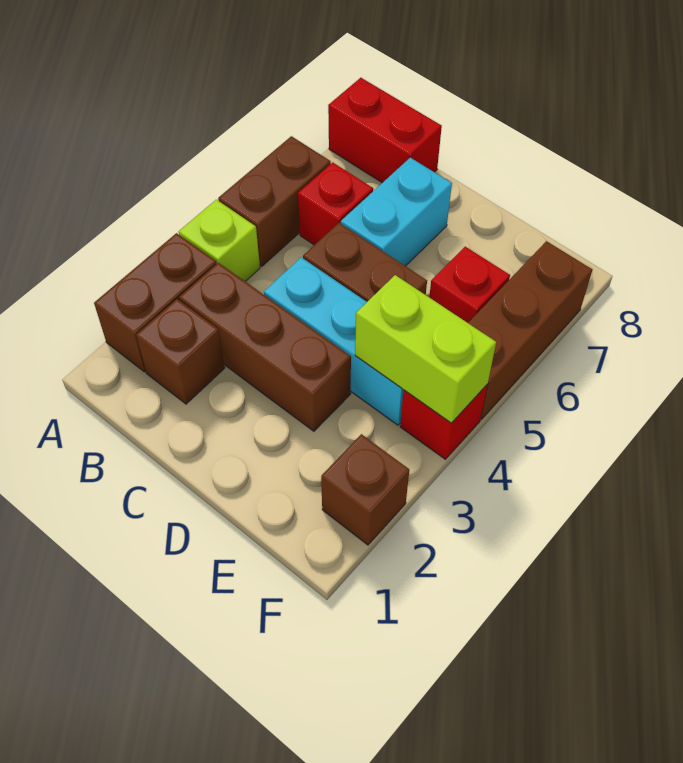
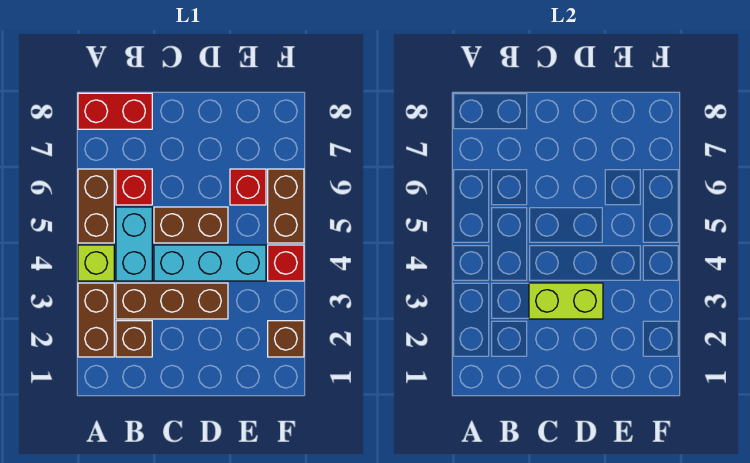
cyan brick C6:C7 level 1 -> cyan brick B4:B5 level 1
lime brick E4:F4 level 2 -> lime brick C3:D3 level 2
brown brick F5:F7 level 1 -> brown brick F5:F6 level 1

